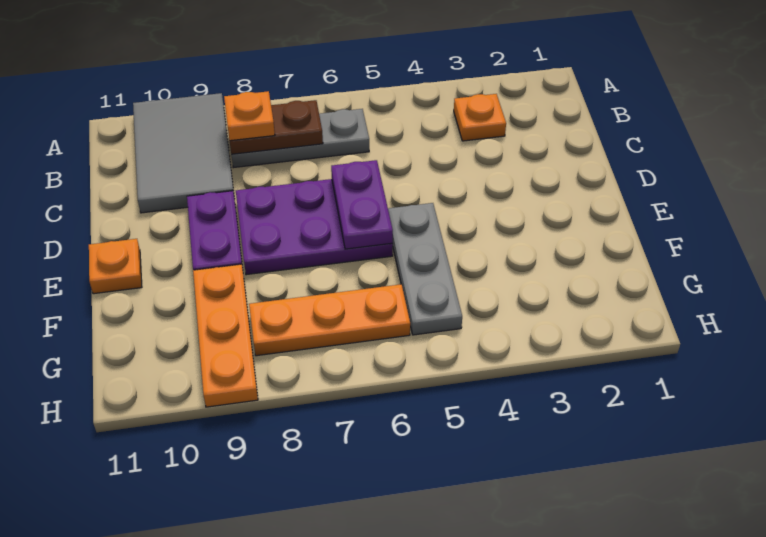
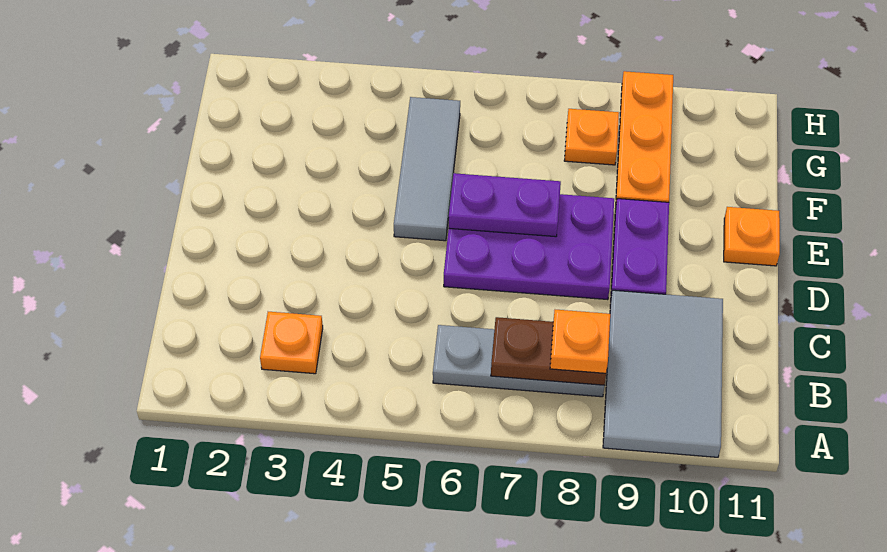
purple plate D6:E6 level 2 -> purple plate E6:E7 level 2
grey plate E5:G5 level 1 -> grey tile E5:G5 level 1
orange plate G6:G8 level 1 -> orange plate G8 level 1

